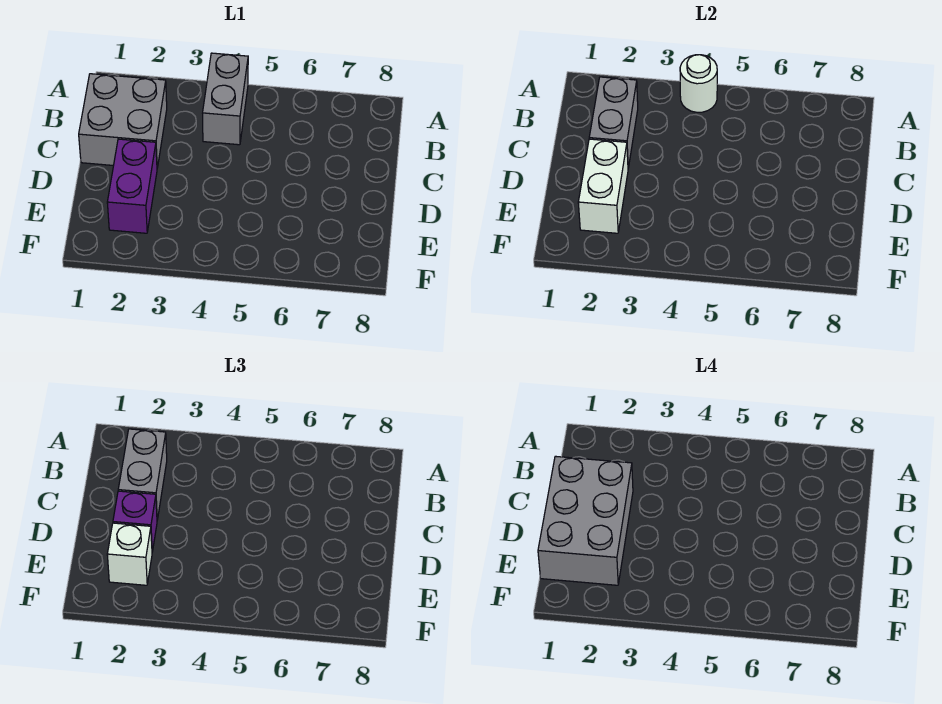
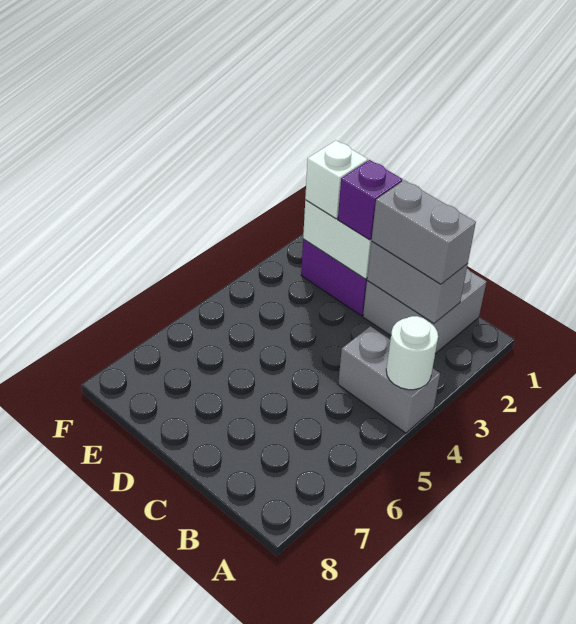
grey brick C1:E2 level 4 -> none

